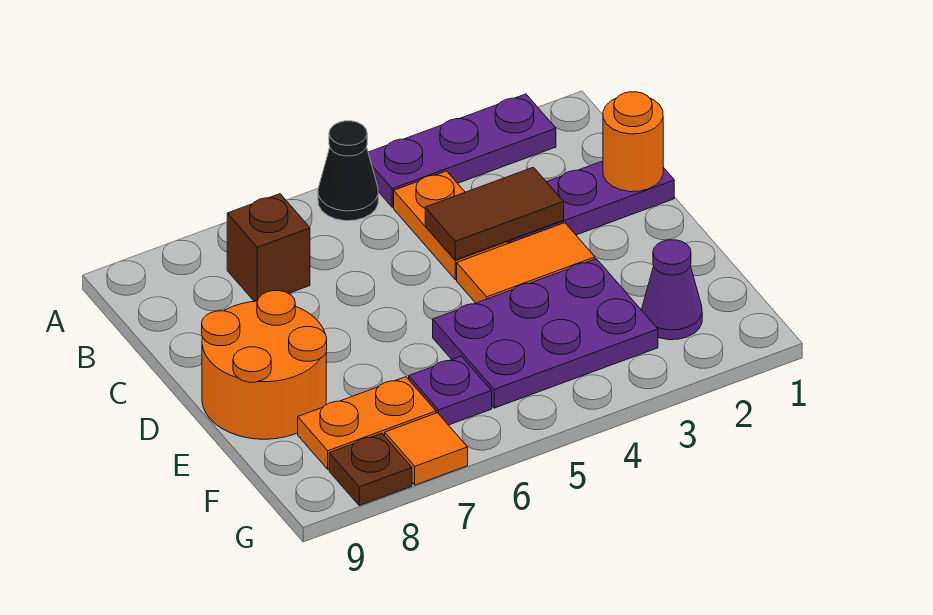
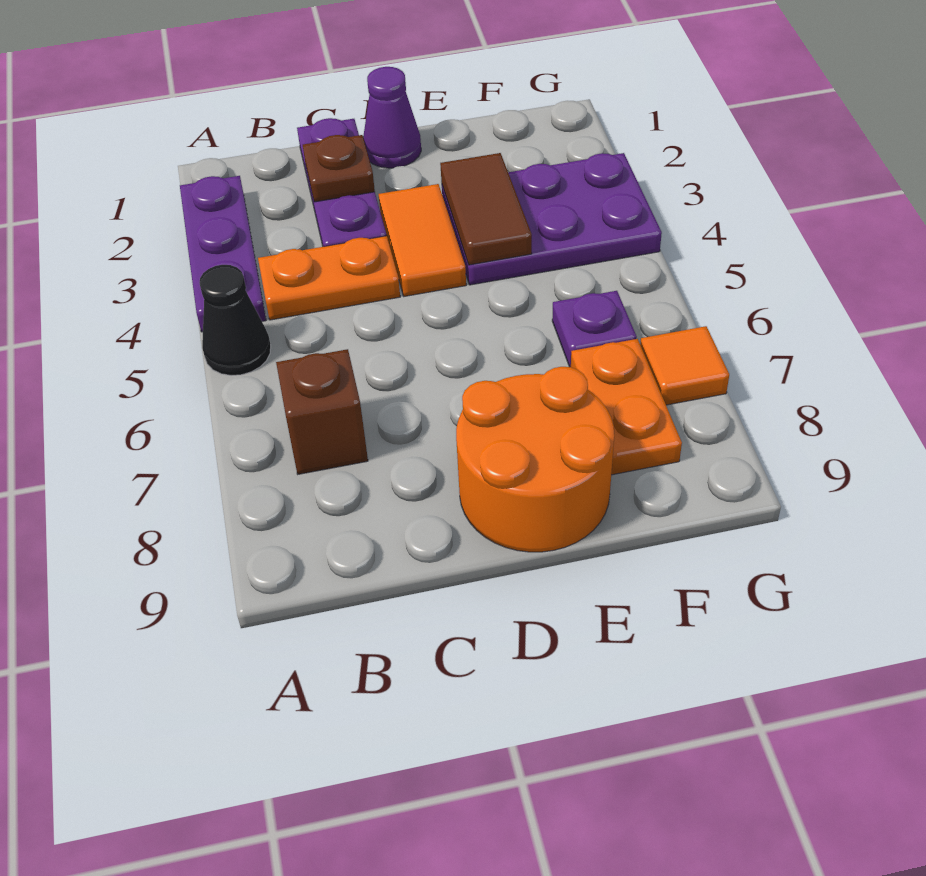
orange round brick C1 level 2 -> none
brown tile C3:C4 level 2 -> brown tile E3:E4 level 2
purple plate E3:F5 level 1 -> purple plate E3:G4 level 1
purple cone F2 level 1 -> purple cone D1 level 1
brown plate G8 level 1 -> brown plate C2 level 2

